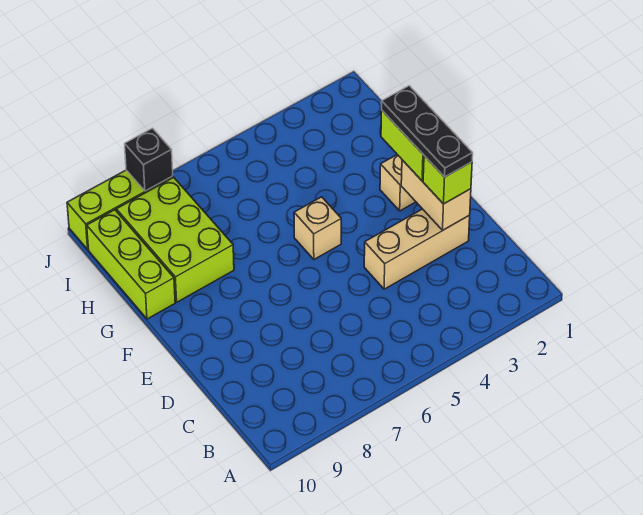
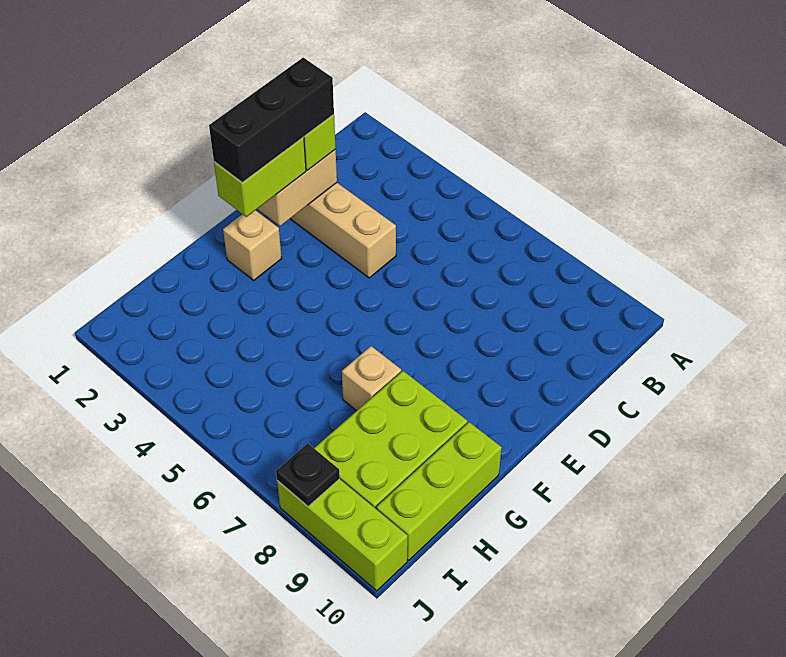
black plate D2:F2 level 4 -> black brick D2:F2 level 4
tan brick F5 level 1 -> tan brick G7 level 1
black brick J8 level 2 -> black plate J8 level 2

